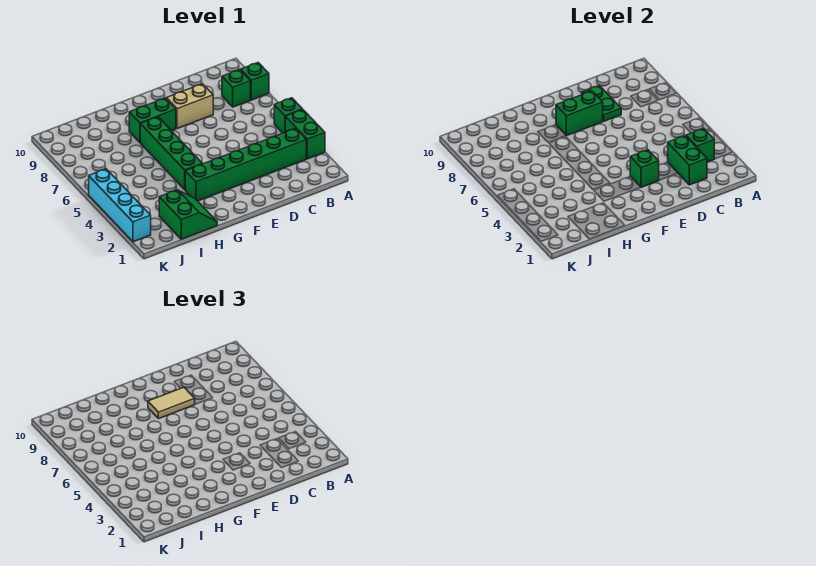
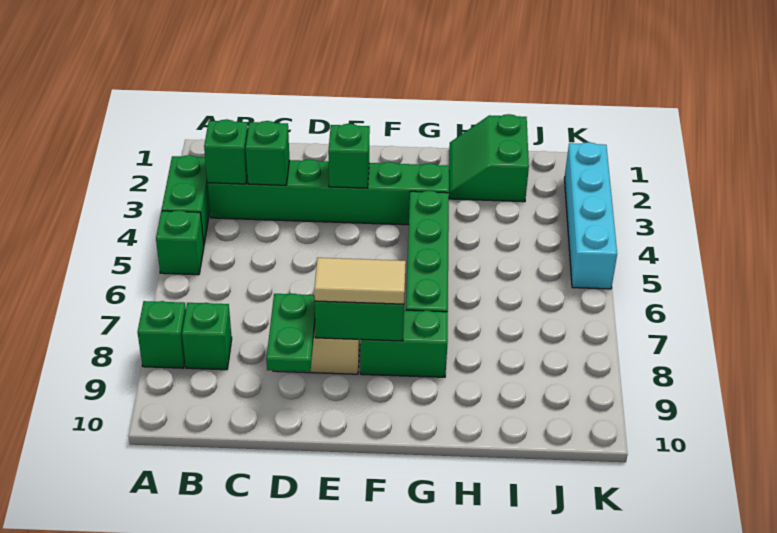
green brick C2:C3 level 2 -> green brick C3 level 2

